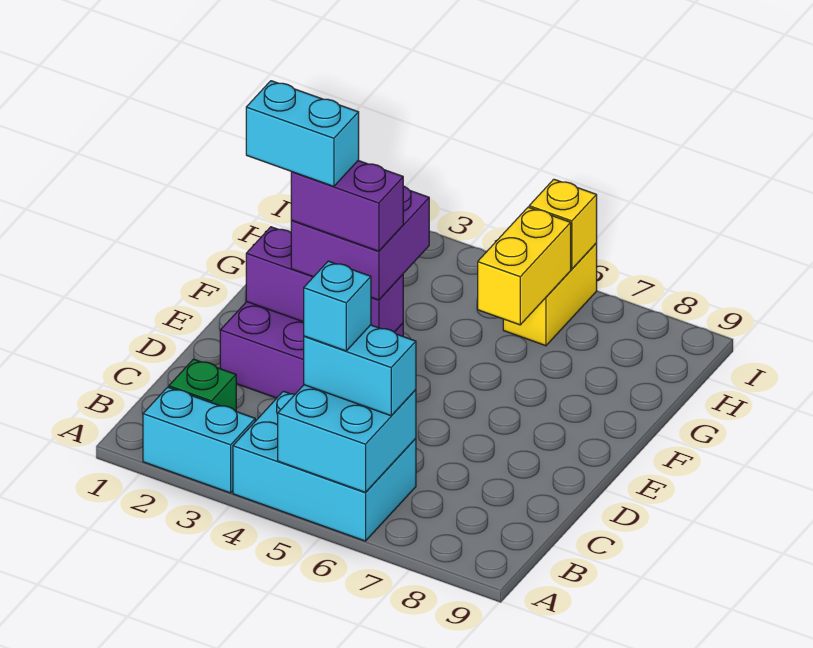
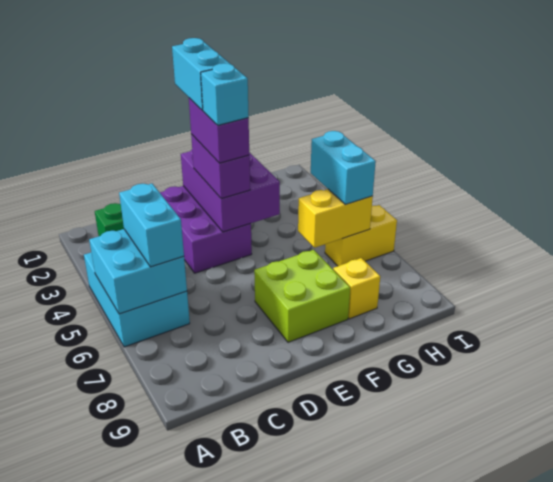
cyan brick A2:A3 level 1 -> cyan brick H5:H6 level 3
cyan brick B5 level 4 -> cyan brick E4 level 5
purple brick E2:E4 level 2 -> purple brick E2:F4 level 2
purple brick E3:F4 level 3 -> purple brick E3:E4 level 3
none -> lime brick E7:F8 level 1
yellow brick I6 level 2 -> yellow brick G8 level 1

